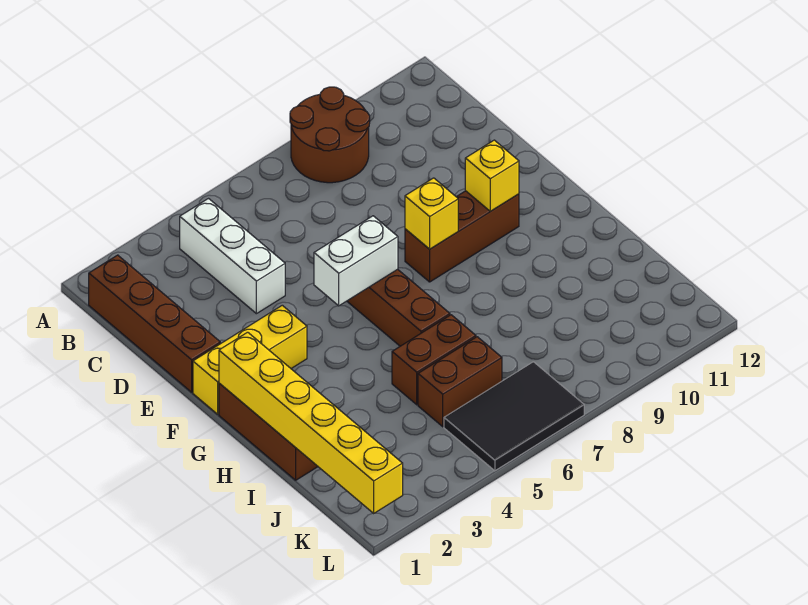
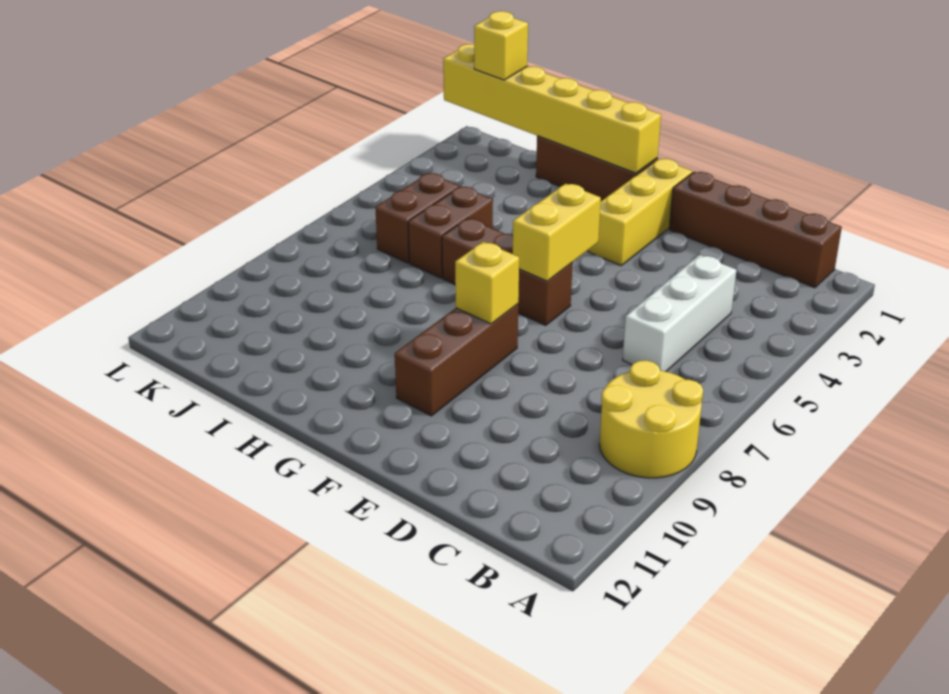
brown round brick A8:B9 level 1 -> yellow round brick A8:B9 level 1
white brick B4:D4 level 1 -> white brick C4:C6 level 1
white brick F5:F6 level 2 -> yellow brick F5:F6 level 2
yellow brick F10 level 2 -> yellow brick K1 level 3
black tile K5:L7 level 1 -> none

